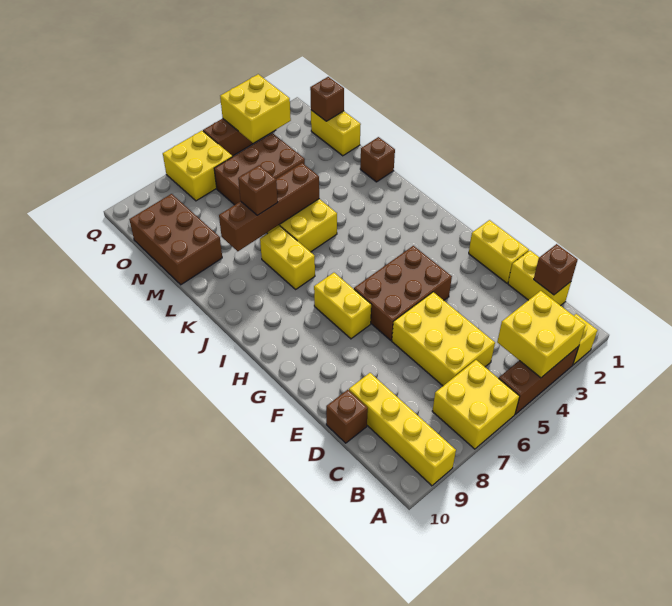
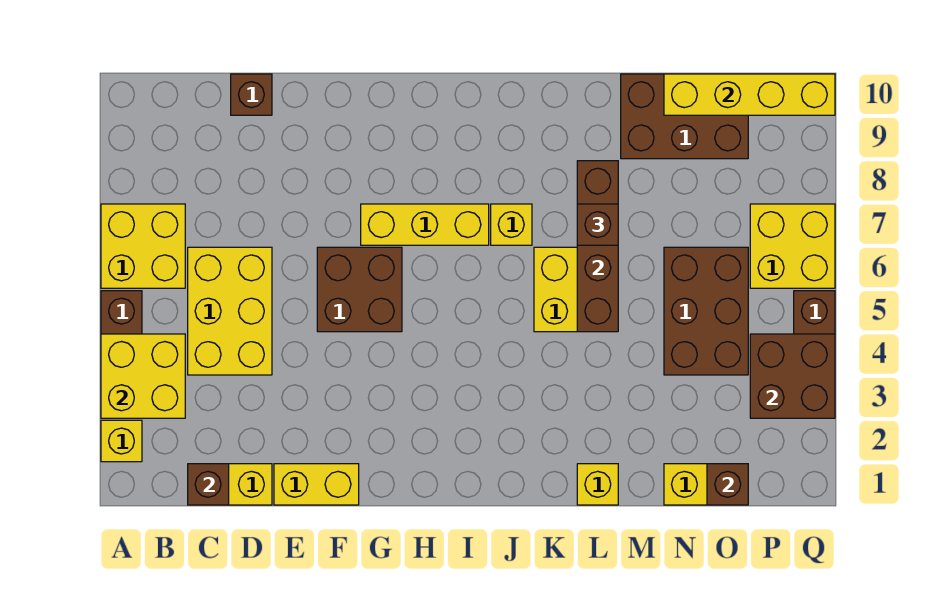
yellow brick A9:D9 level 1 -> yellow brick N10:Q10 level 2
yellow brick C5:E6 level 1 -> yellow brick C4:D6 level 1
brown brick F4:G6 level 1 -> brown brick F5:G6 level 1
yellow brick G7:H7 level 1 -> yellow brick G7:I7 level 1
yellow brick J7:K7 level 1 -> yellow brick J7 level 1
brown brick L1 level 1 -> yellow brick L1 level 1
yellow brick P3:Q4 level 2 -> brown brick P3:Q4 level 2

